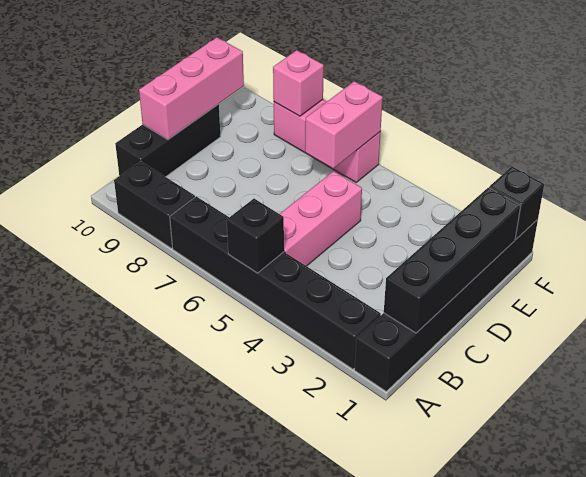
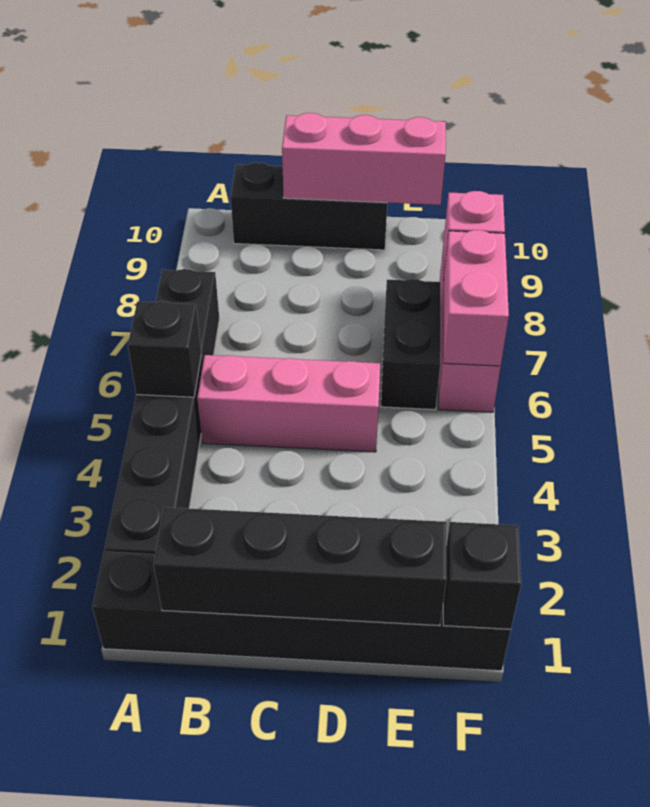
black brick A8:A9 level 1 -> black brick E6:E7 level 1
pink brick E6:F6 level 2 -> pink brick F6:F7 level 2

